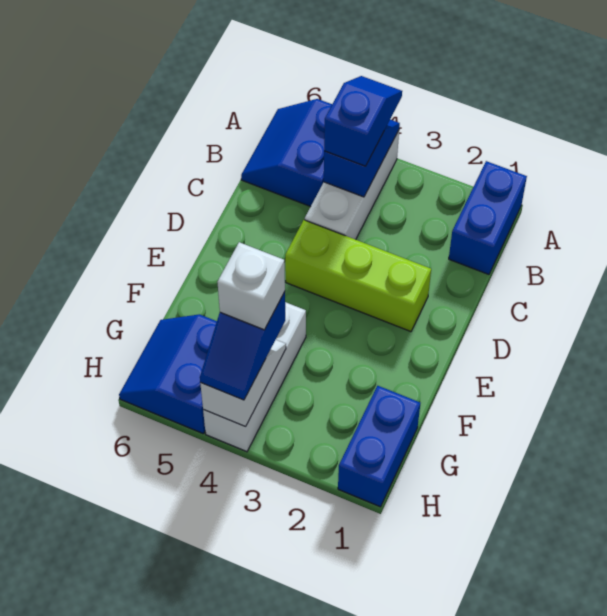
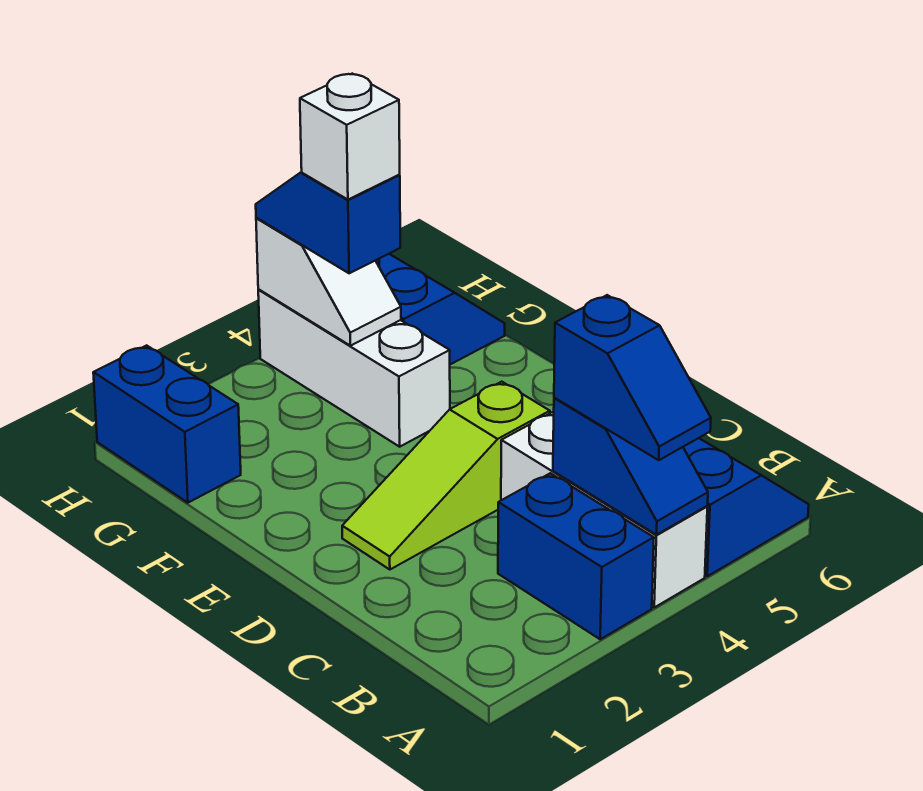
blue brick A1:B1 level 1 -> blue brick A3:B3 level 1
lime brick D2:D4 level 1 -> lime slope D2:D4 level 1 top 4

